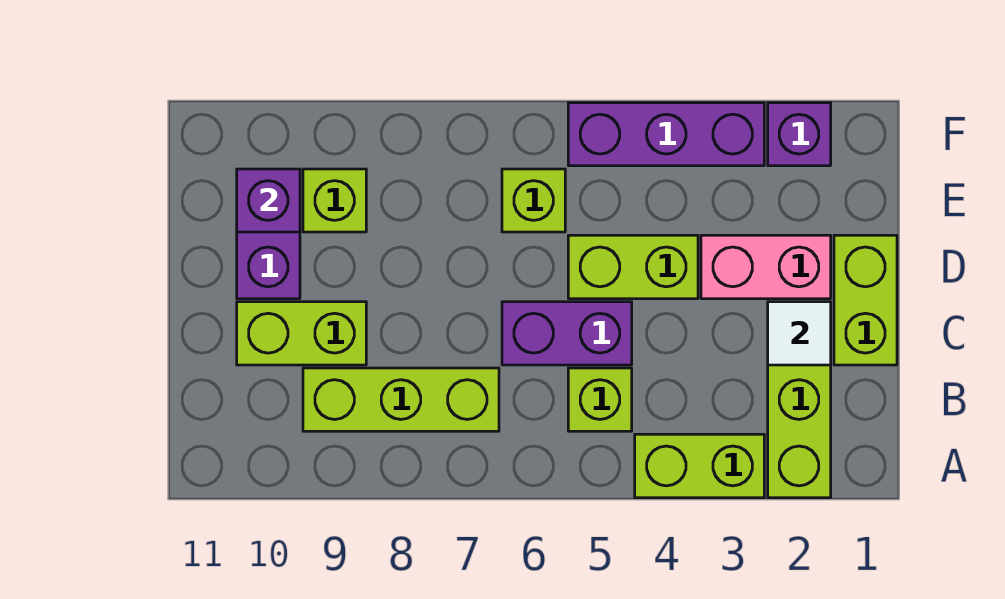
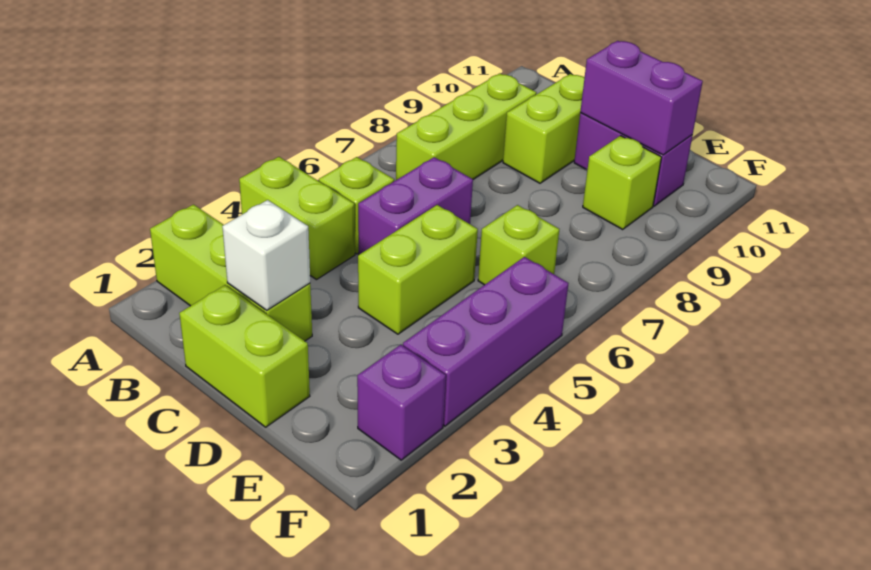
lime brick A3:A4 level 1 -> lime brick A4:B4 level 1
white tile C2 level 2 -> white brick C2 level 2
pink brick D2:D3 level 1 -> none
purple brick E10 level 2 -> purple brick D10:E10 level 2

